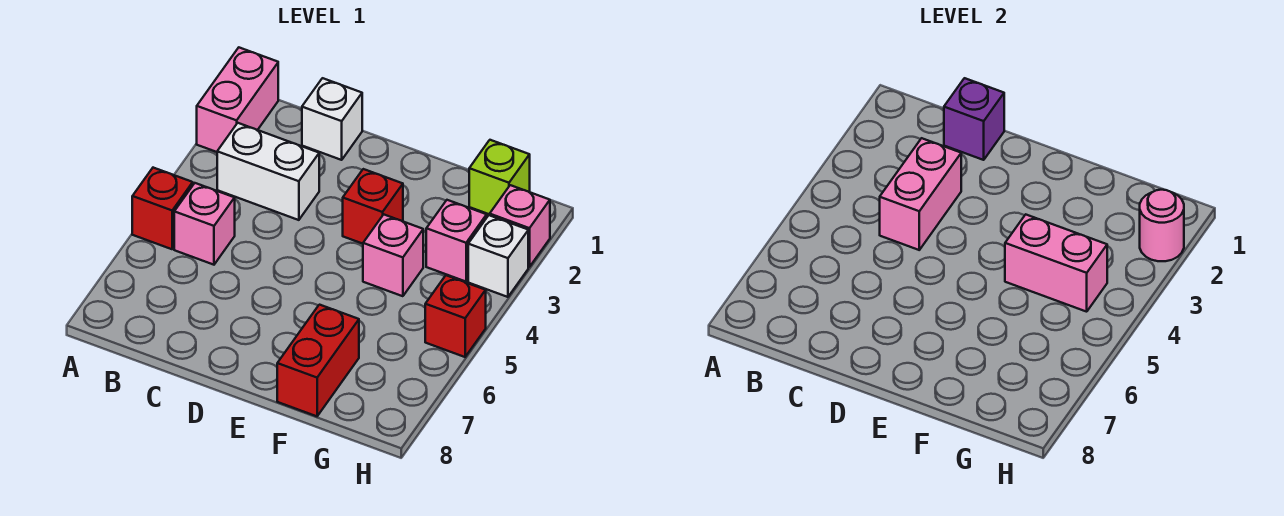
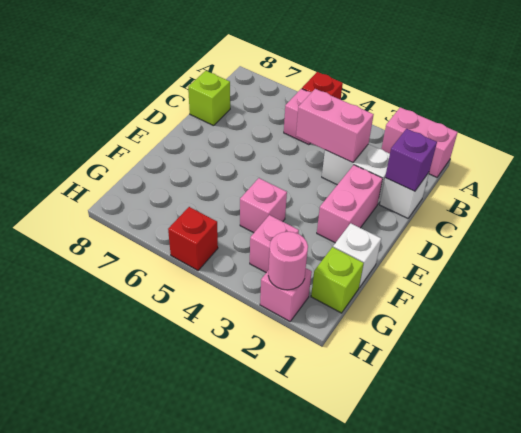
white brick B3:C3 level 1 -> white brick C2:C3 level 1
none -> lime brick C8 level 1
red brick E3 level 1 -> none
pink brick F4:G4 level 2 -> pink brick D2:E2 level 1
red brick F7:F8 level 1 -> none
white brick H3 level 1 -> white brick F1 level 1

